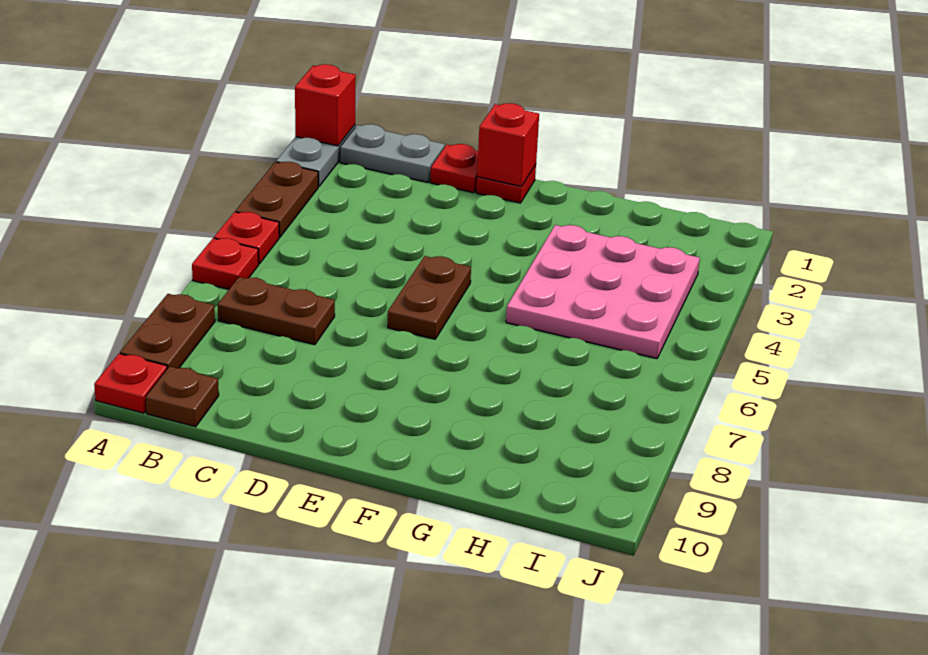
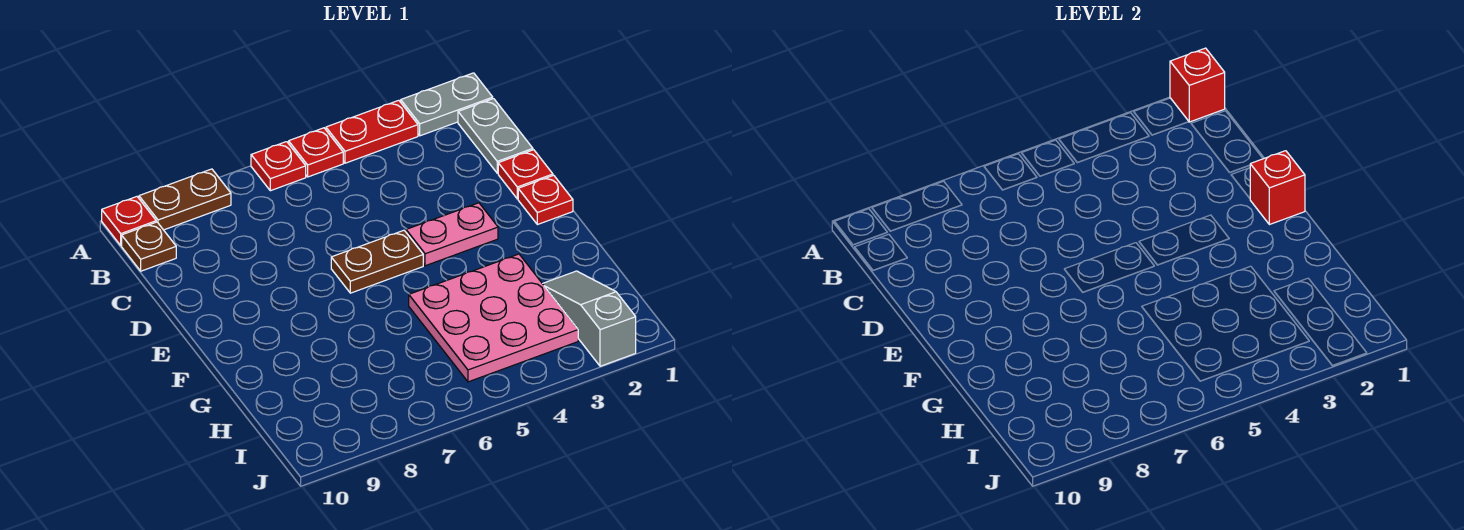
brown plate A3:A4 level 1 -> red plate A3:A4 level 1
brown plate B7:C7 level 1 -> none
none -> pink plate E3:E4 level 1
none -> grey slope H2:J2 level 1 top J

